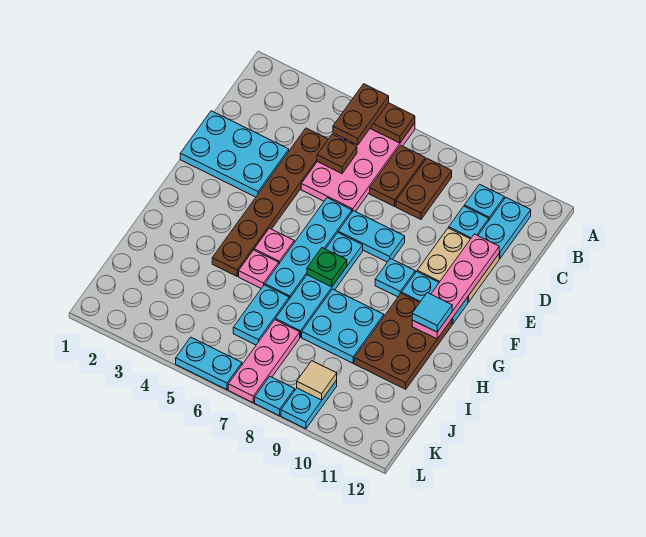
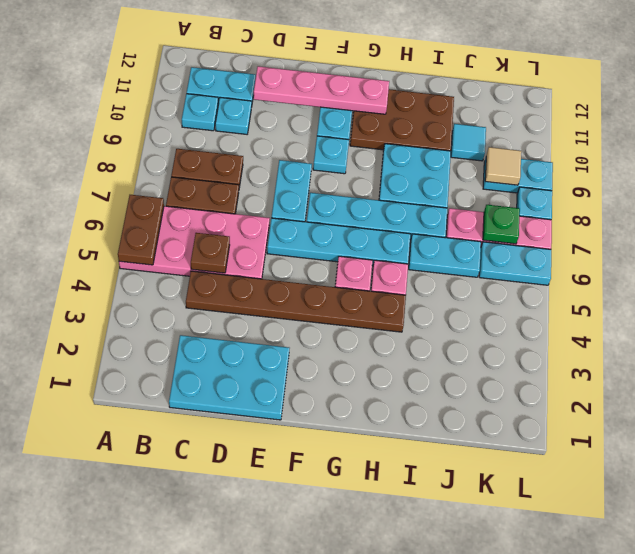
brown plate A5:B5 level 3 -> none
cyan plate D1:E3 level 1 -> cyan plate C1:E2 level 1
tan plate D10:E11 level 1 -> none
green plate G7 level 2 -> green plate K7 level 2
cyan tile G11 level 3 -> cyan tile J10 level 1
cyan plate L5:L6 level 1 -> cyan plate K6:L6 level 1

